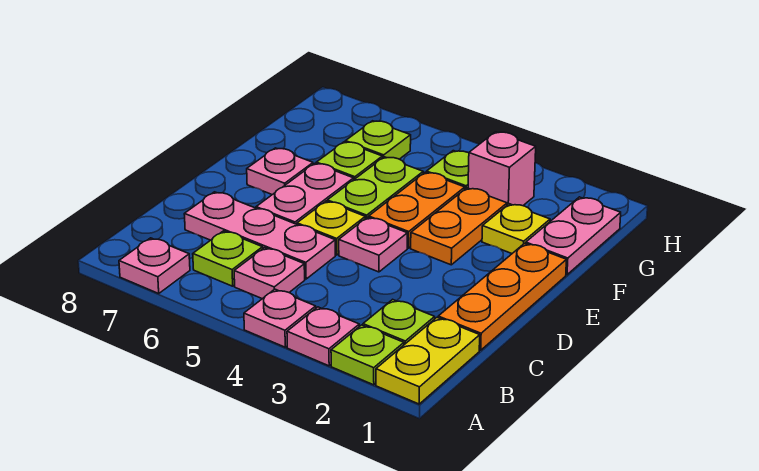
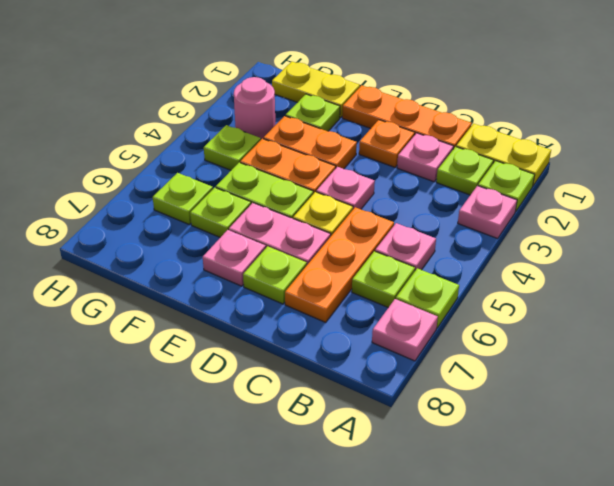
pink plate A4 level 1 -> pink plate C2 level 1
none -> lime plate A6 level 1
pink plate C5:C7 level 1 -> orange plate C5:C7 level 1
none -> orange plate D2 level 1
none -> lime plate D7 level 1
pink plate F1:G1 level 1 -> yellow plate F1:G1 level 1
yellow plate F2 level 1 -> lime plate F2 level 1
pink brick G3 level 1 -> pink round brick G3 level 1

